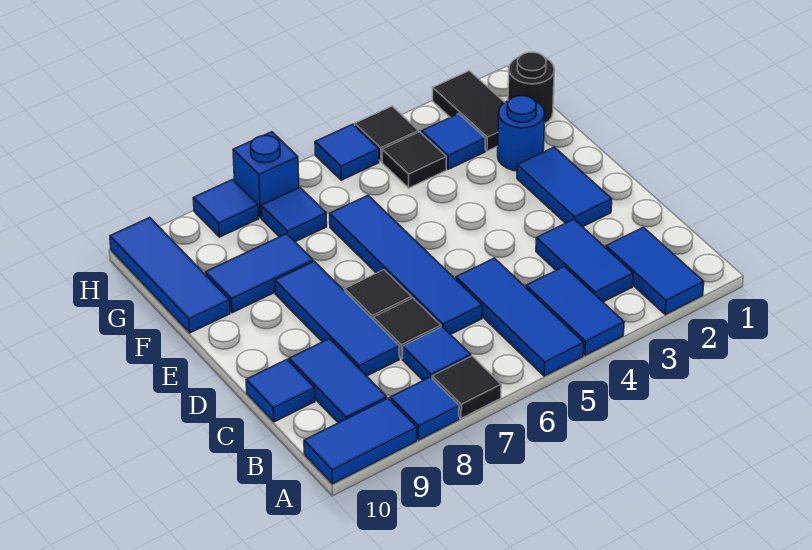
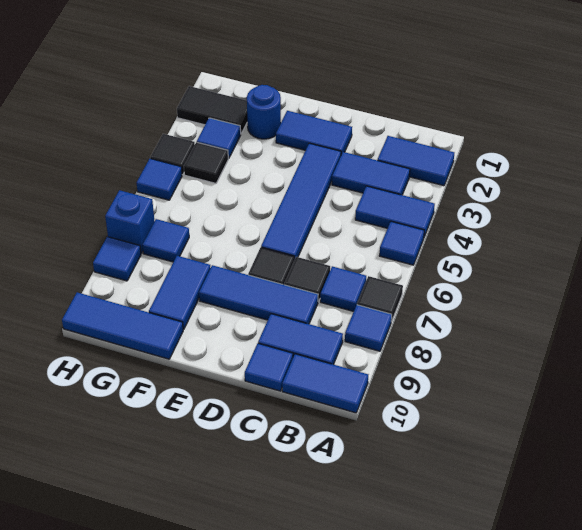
blue tile A5:C5 level 1 -> blue tile A5 level 1
blue tile A9:A10 level 1 -> blue tile A10:B10 level 1
blue tile C6:F6 level 1 -> blue tile D3:D6 level 1
black round brick G1 level 1 -> none

